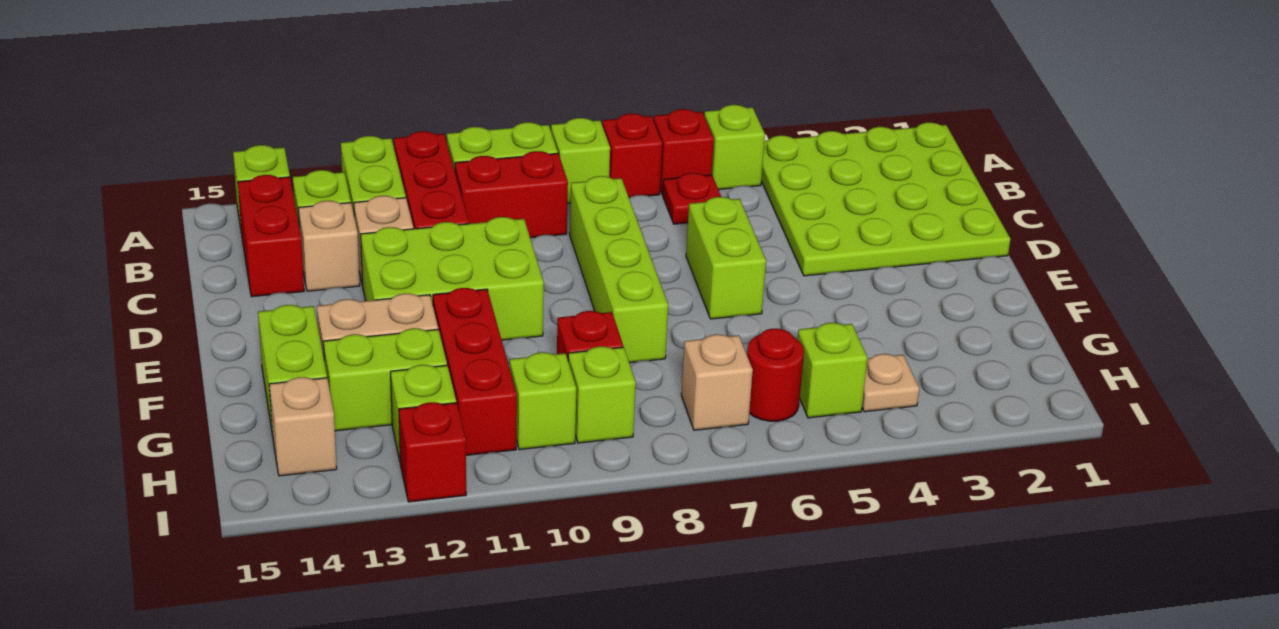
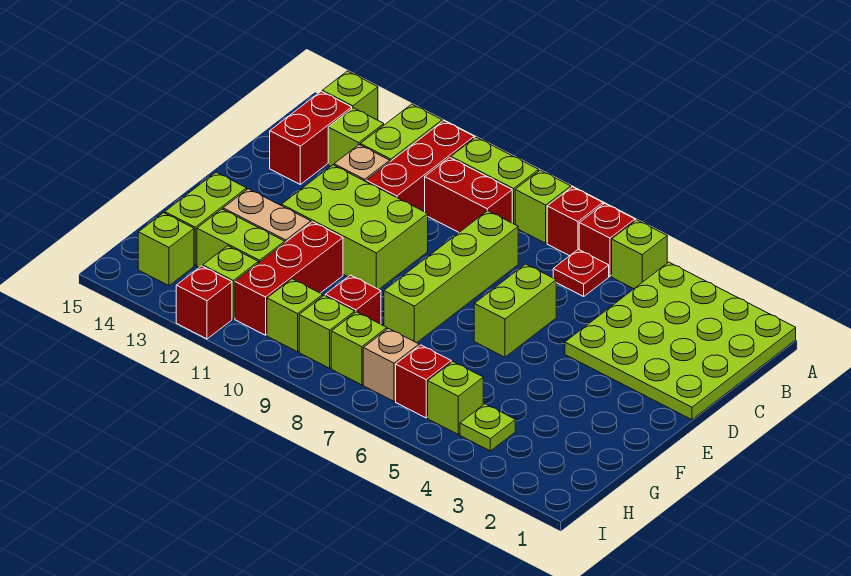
tan brick C13 level 1 -> none
tan plate H4 level 1 -> lime plate H4 level 1
red round brick H6 level 1 -> red brick H6 level 1
none -> lime brick H8 level 1
tan brick H14 level 1 -> lime brick H14 level 1

